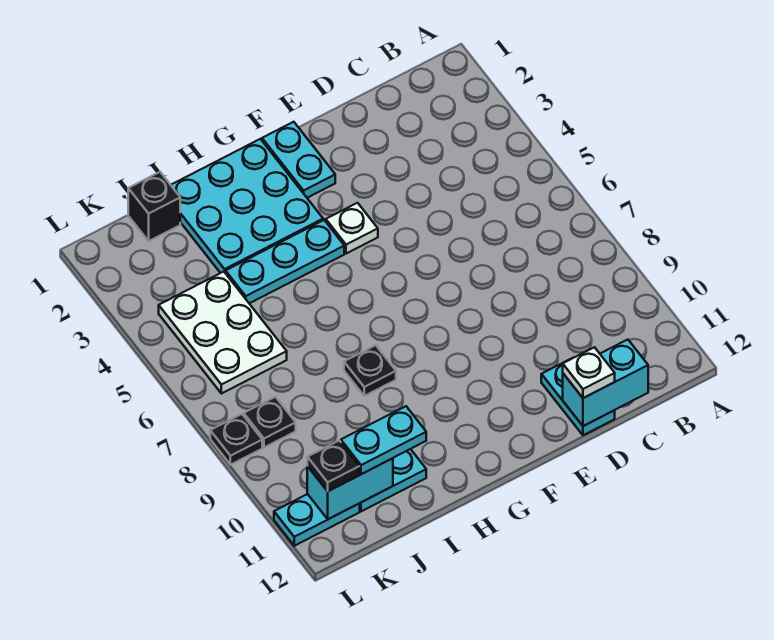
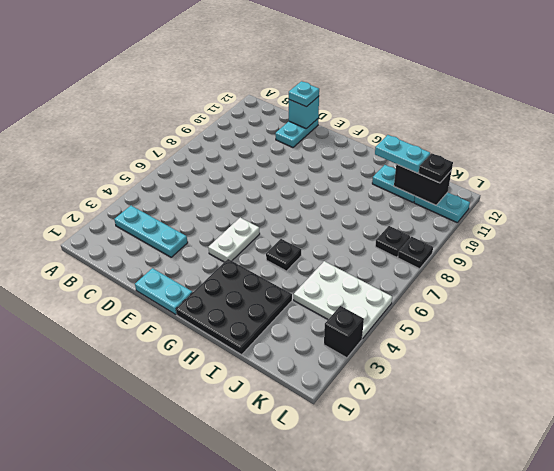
cyan brick C12:D12 level 2 -> cyan brick D12 level 2
white plate D12 level 3 -> cyan plate D12 level 3
cyan plate F1:F2 level 1 -> cyan plate E1:F1 level 1
white plate F4 level 1 -> white plate F4:F5 level 1
cyan plate G1:I3 level 1 -> black plate G1:I3 level 1
cyan plate G4:I4 level 1 -> cyan plate B3:D3 level 1
black plate H8 level 1 -> black plate H5 level 1
black brick J1 level 1 -> black brick L3 level 1
white plate J4:K6 level 1 -> white plate J4:L5 level 1
cyan brick J11:K11 level 2 -> black brick J11:K11 level 2

